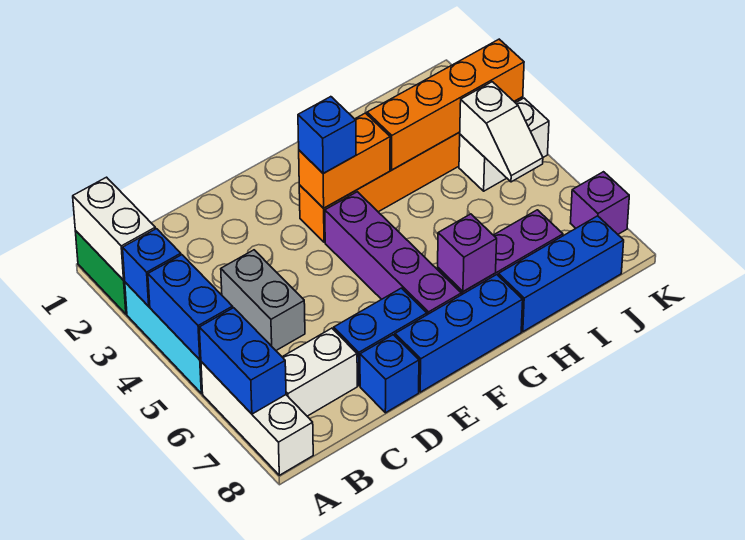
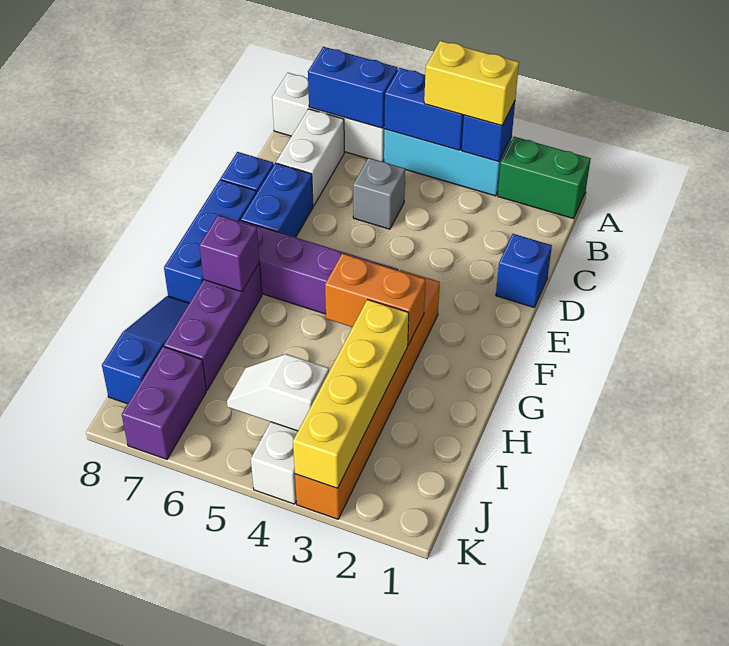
white brick A1:A2 level 2 -> none
none -> yellow brick A3:A4 level 3
grey brick C4:C5 level 1 -> grey brick C5 level 1
orange brick F3:G3 level 2 -> orange brick G3:G4 level 2
blue brick F3 level 3 -> blue brick D1 level 1
orange brick H3:K3 level 2 -> yellow brick H3:K3 level 2
blue brick H8:J8 level 1 -> blue slope H8:J8 level 1 top J
purple brick K7 level 1 -> purple brick J7:K7 level 1

